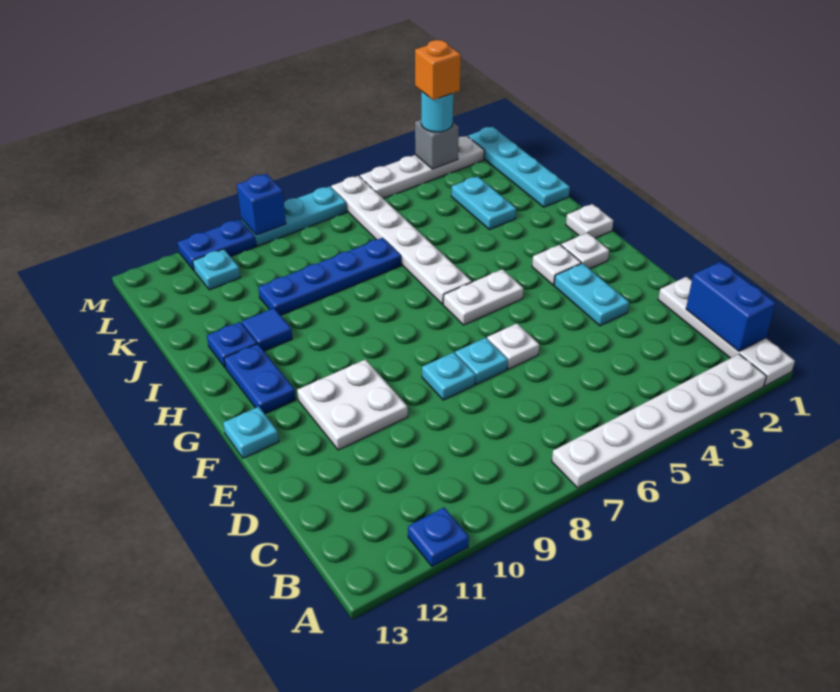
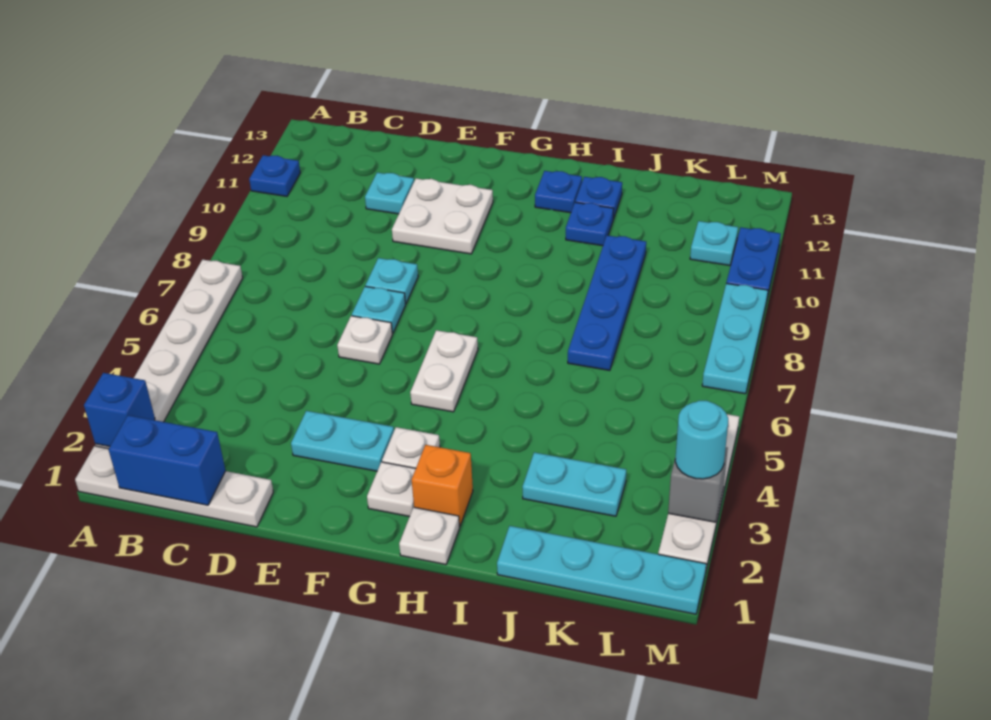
cyan plate F13 level 1 -> cyan plate D11 level 1
blue plate G12:H12 level 1 -> blue plate H12 level 1
white plate H6:M6 level 1 -> none
blue tile I11 level 1 -> blue plate I11 level 1
orange brick M3 level 4 -> orange brick H2 level 1
blue brick M9 level 2 -> blue brick A2 level 2

